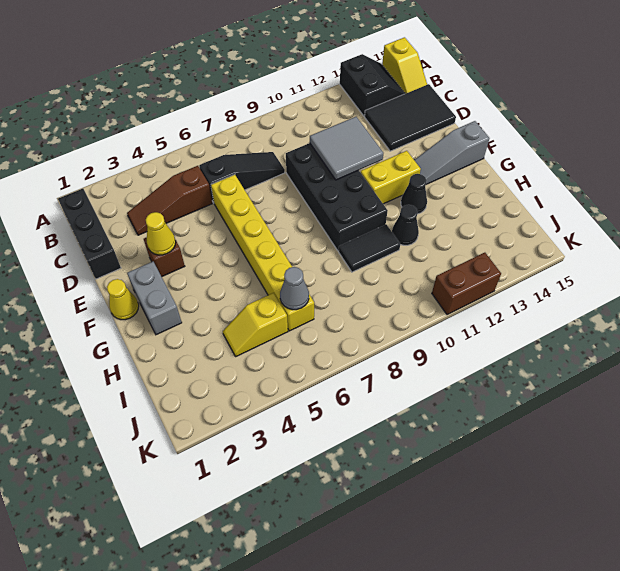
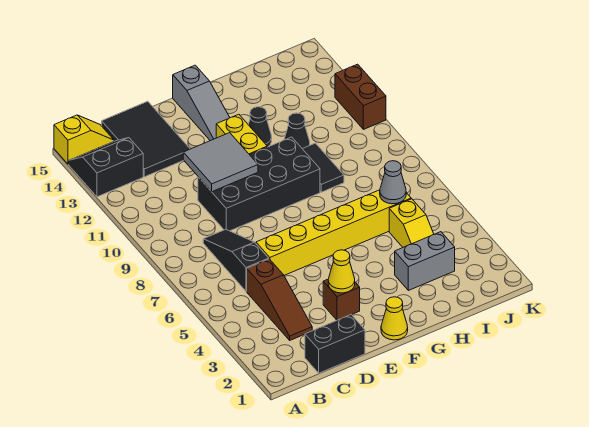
black brick B1:D1 level 1 -> black brick C1:D1 level 1
grey brick F2:G2 level 1 -> grey brick H3:I3 level 1

